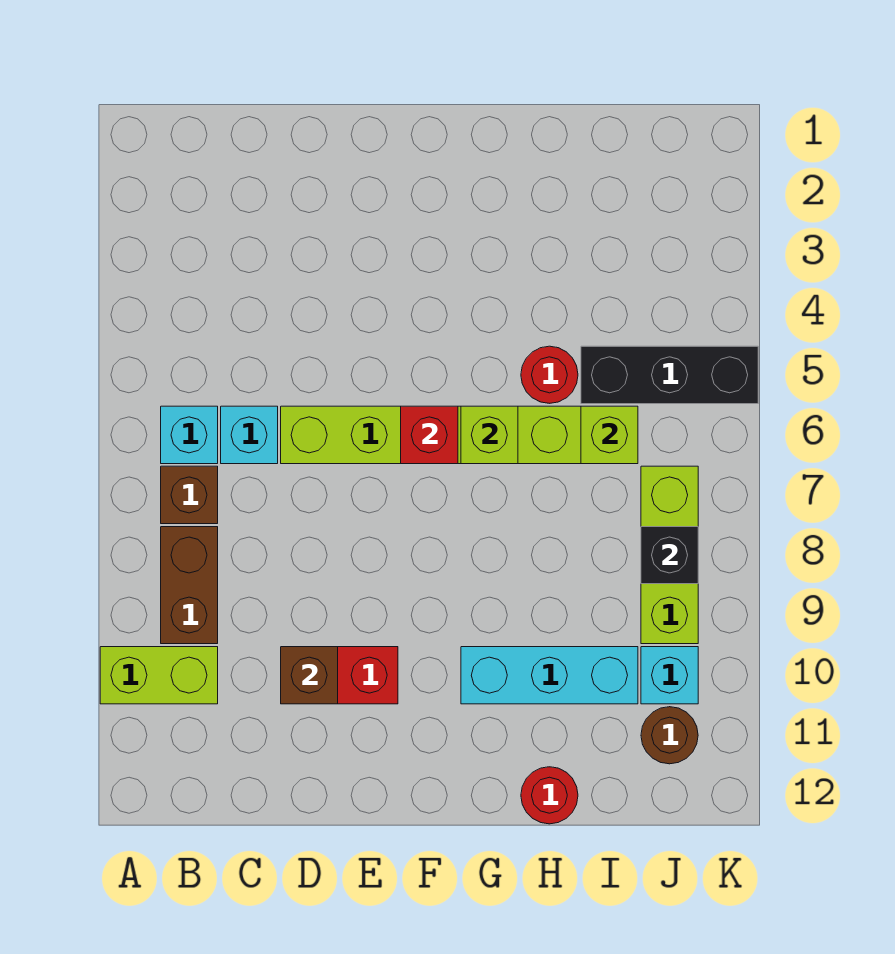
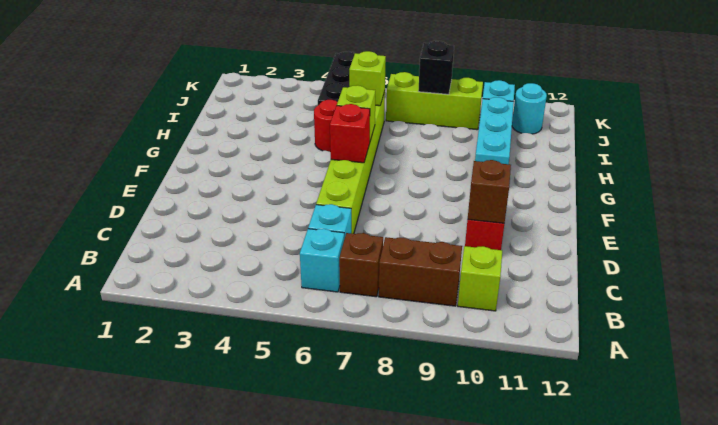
lime brick A10:B10 level 1 -> lime brick B10 level 1
red round brick H12 level 1 -> none
brown round brick J11 level 1 -> cyan round brick J11 level 1

